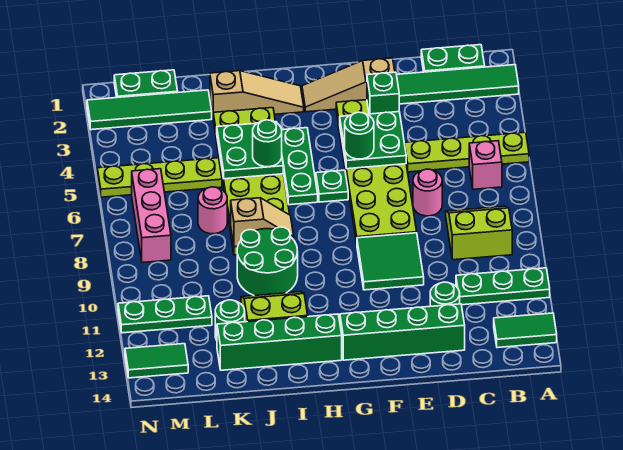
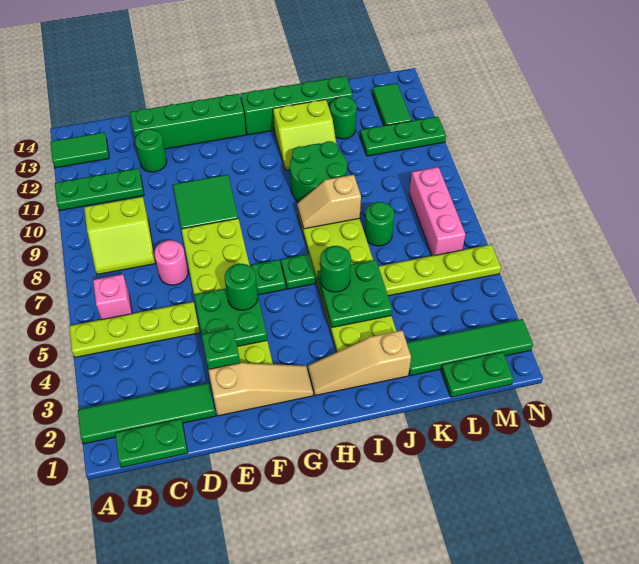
green plate H4:H6 level 1 -> green plate H6 level 1
pink round brick K7 level 1 -> green round brick K7 level 1
green tile M13:N13 level 1 -> green tile M12:M13 level 1

